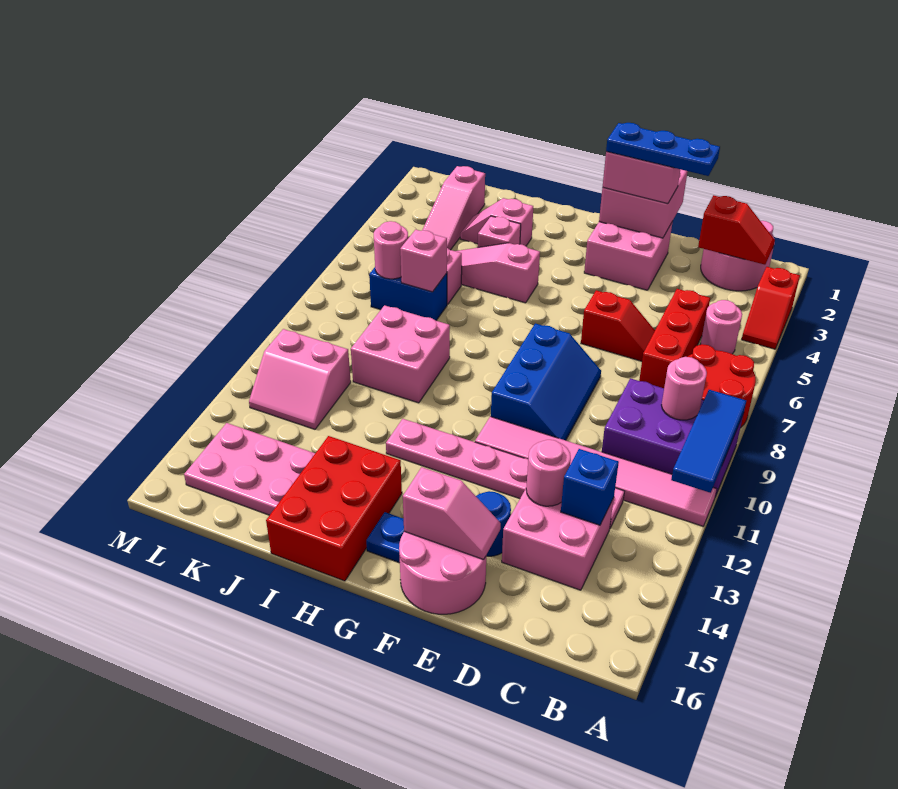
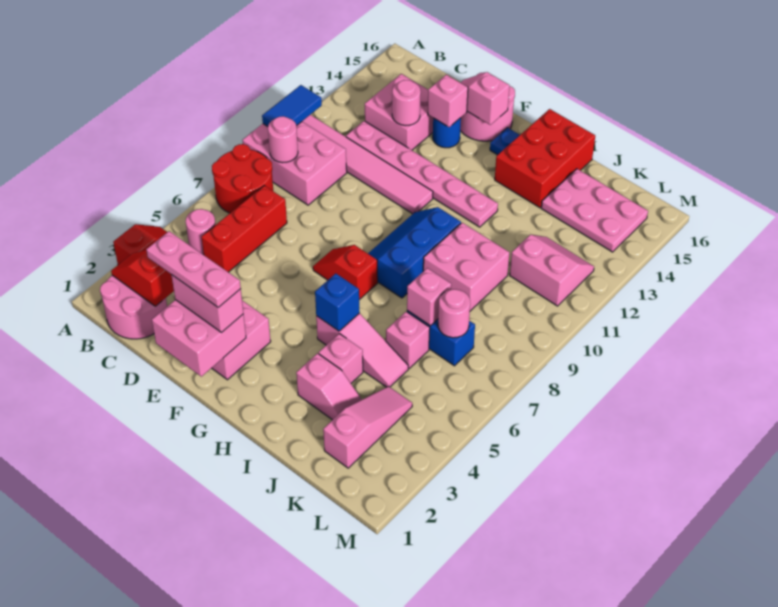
purple brick A9:C10 level 1 -> pink brick A9:C10 level 1
blue tile A9:A11 level 2 -> blue tile A10:A11 level 2
blue brick C13 level 2 -> blue brick H5 level 2
blue plate D2:F2 level 4 -> pink plate D2:F2 level 4
red slope D6:E6 level 1 top E -> red slope F7:G7 level 1 top G
blue slope E8:F10 level 1 top F -> blue slope G8:H10 level 1 top H
none -> pink brick E14 level 2

